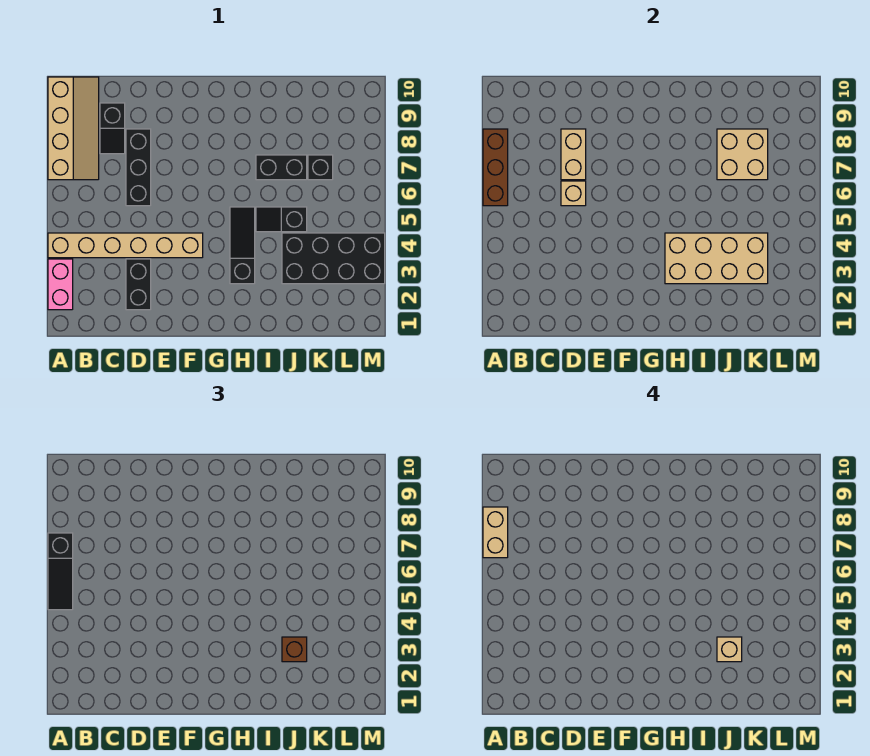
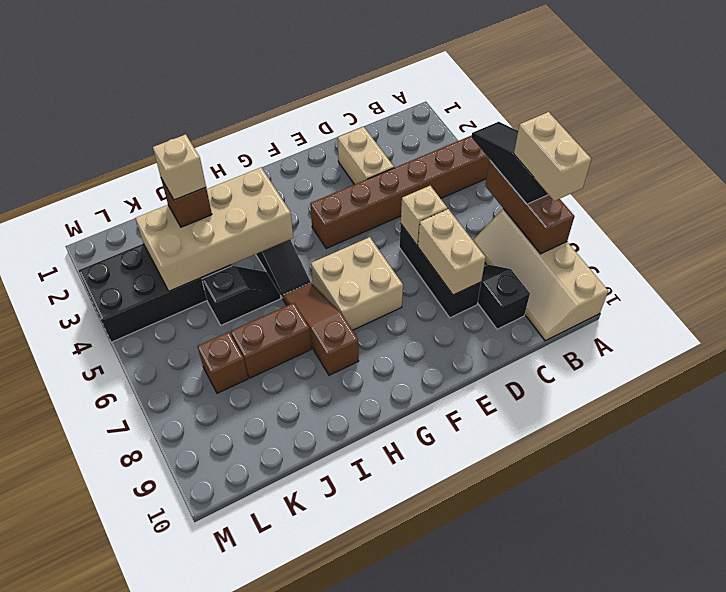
pink brick A2:A3 level 1 -> none
tan brick A4:F4 level 1 -> brown brick A4:F4 level 1
black brick D2:D3 level 1 -> tan brick D2:D3 level 1
none -> brown slope H6:H8 level 1 top 8
black brick I7:J7 level 1 -> brown brick I7:J7 level 1
tan brick J7:K8 level 2 -> tan brick F6:G7 level 1
black brick K7 level 1 -> brown brick K7 level 1

